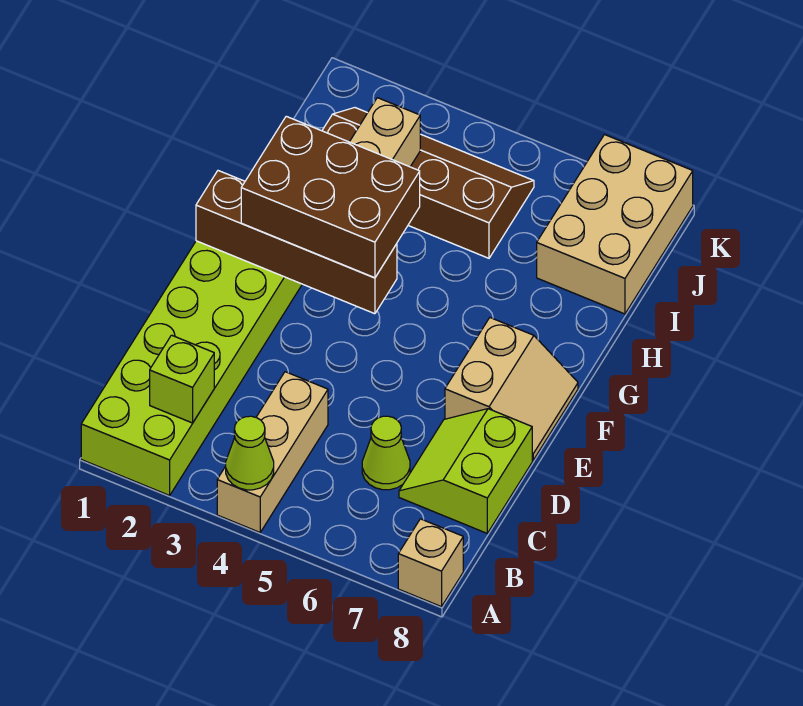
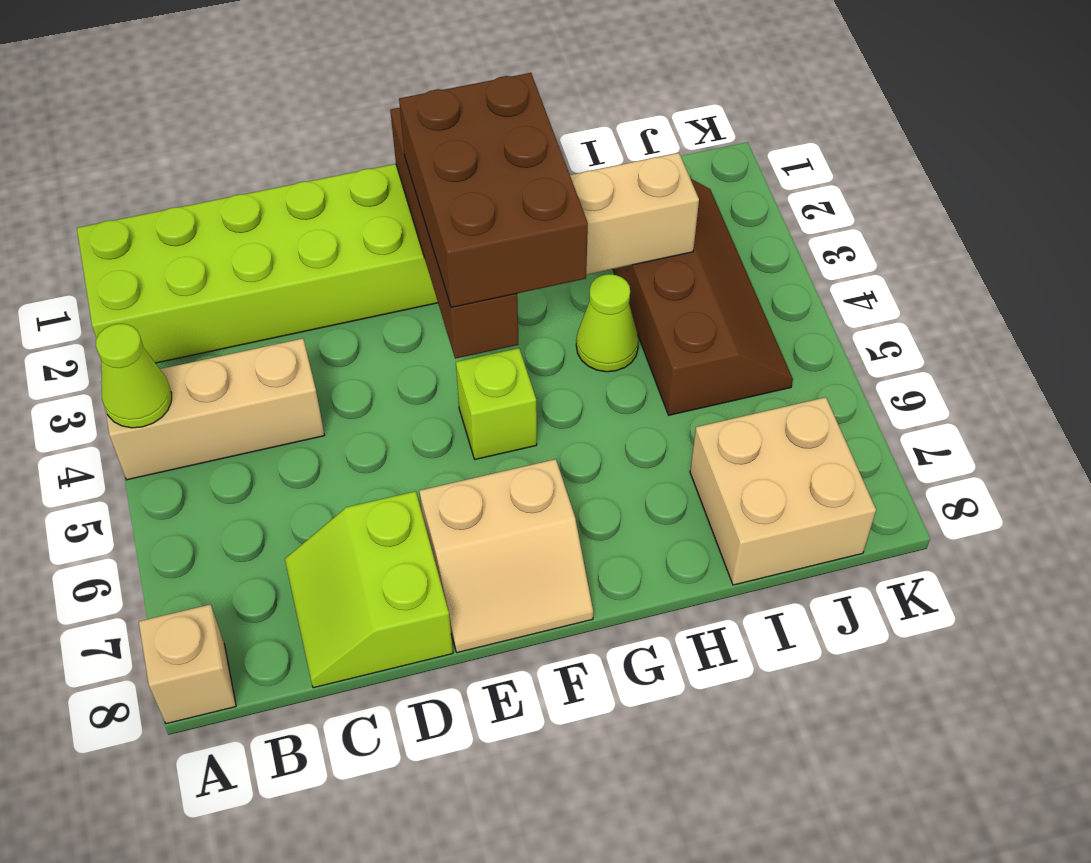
lime brick B2 level 2 -> lime brick F5 level 1
lime cone C6 level 1 -> lime cone H4 level 1
lime slope C7:D8 level 1 top 8 -> lime slope C7:D8 level 1 top D
tan brick I7:K8 level 1 -> tan brick I7:J8 level 1

